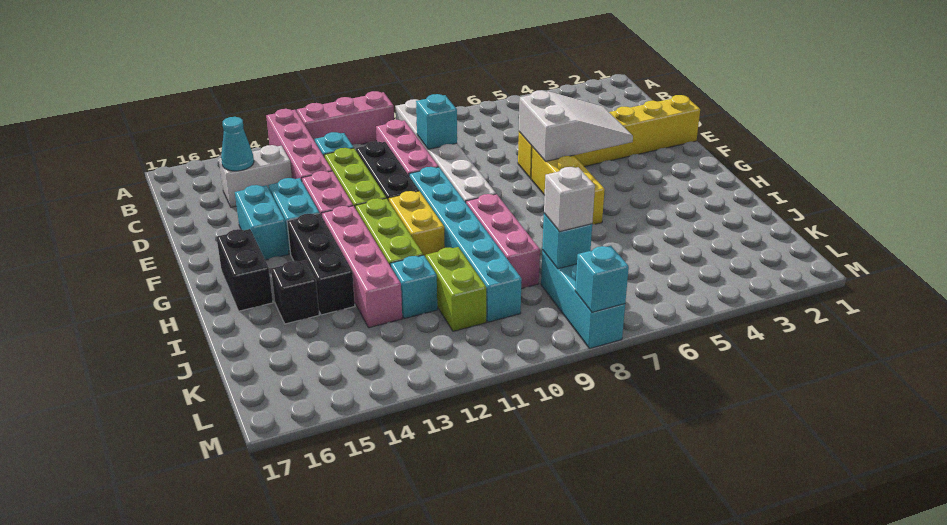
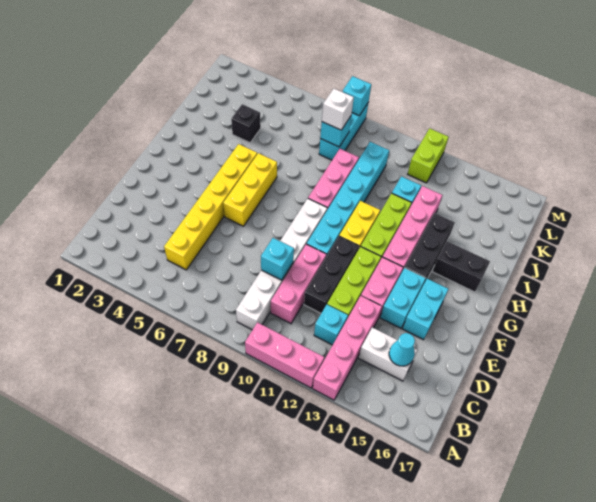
yellow brick E1:E6 level 1 -> yellow brick C5:H5 level 1
white slope E4:F6 level 2 top 6 -> none
black brick G16:H16 level 1 -> black brick H15:H16 level 1
black brick I15 level 1 -> black brick J4 level 1
lime brick J11:K11 level 1 -> lime brick L12:M12 level 1

